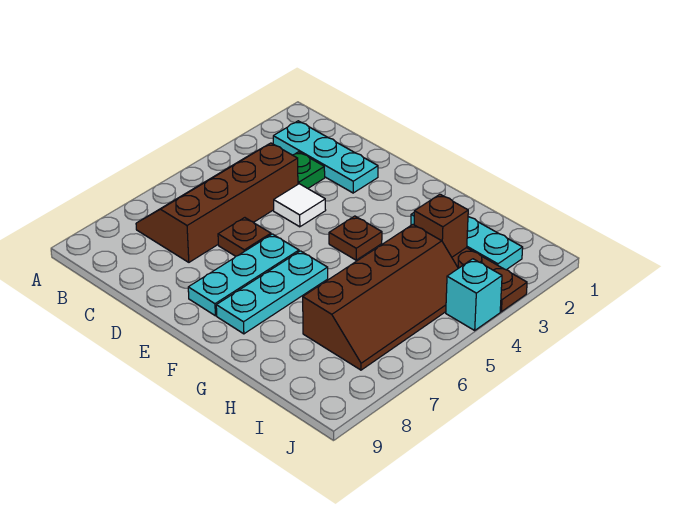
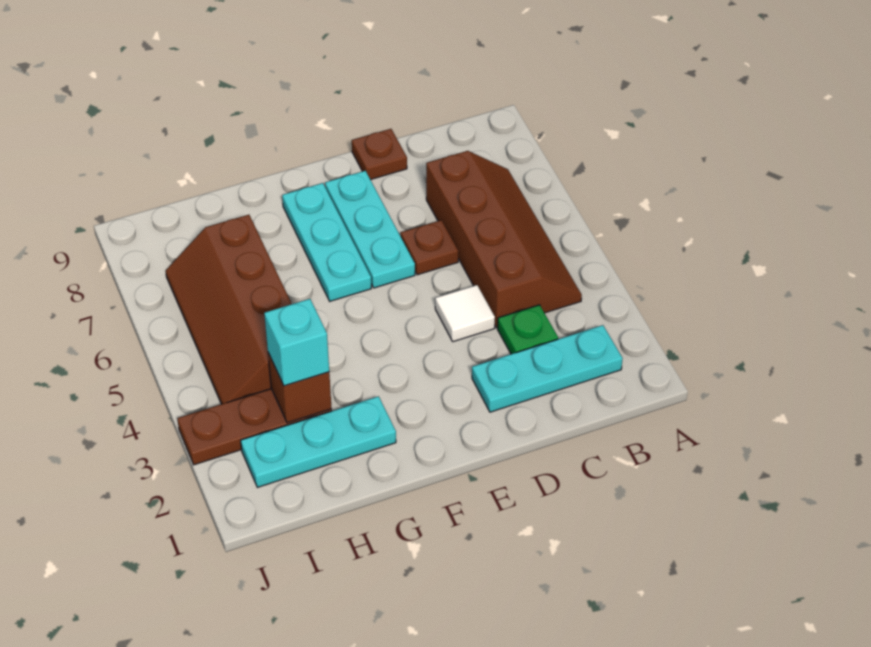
brown plate F4 level 1 -> brown plate D9 level 1
cyan brick J4 level 1 -> cyan brick H3 level 3

